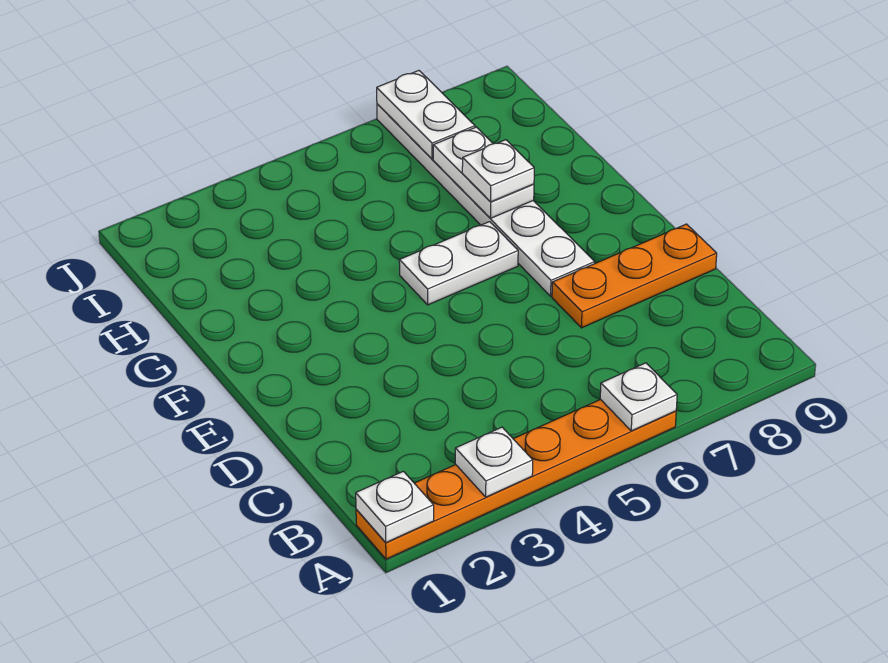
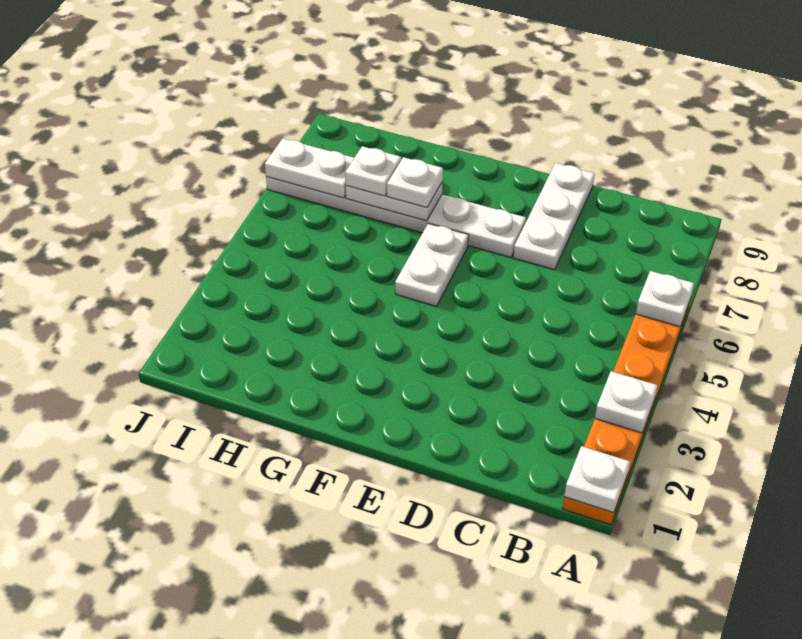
orange plate D7:D9 level 1 -> white plate D7:D9 level 1
none -> white plate H7 level 3

